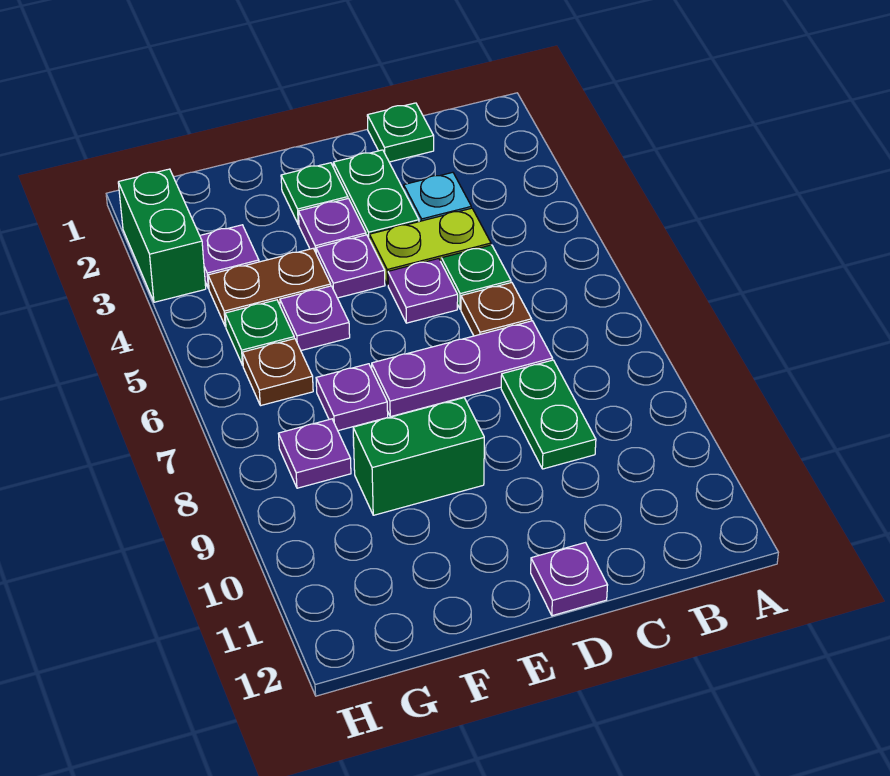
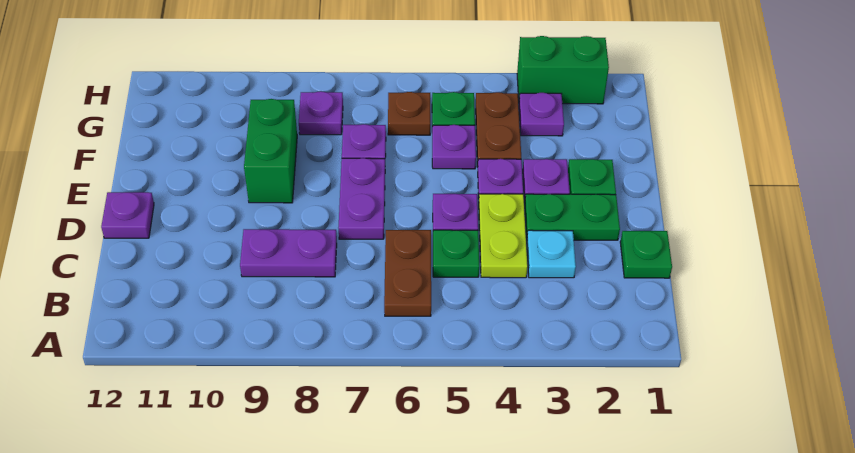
brown plate C6 level 1 -> brown plate B6:C6 level 1
purple plate C7:E7 level 1 -> purple plate D7:E7 level 1
green plate C8:C9 level 1 -> purple plate C8:C9 level 1

